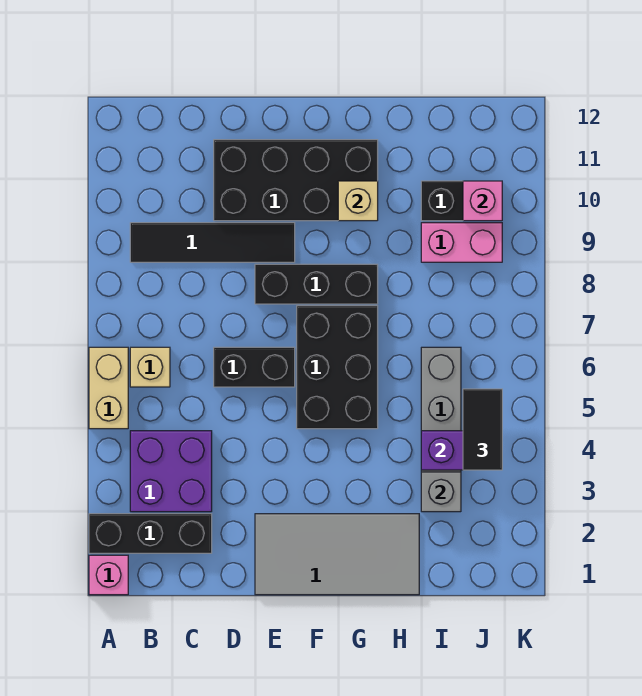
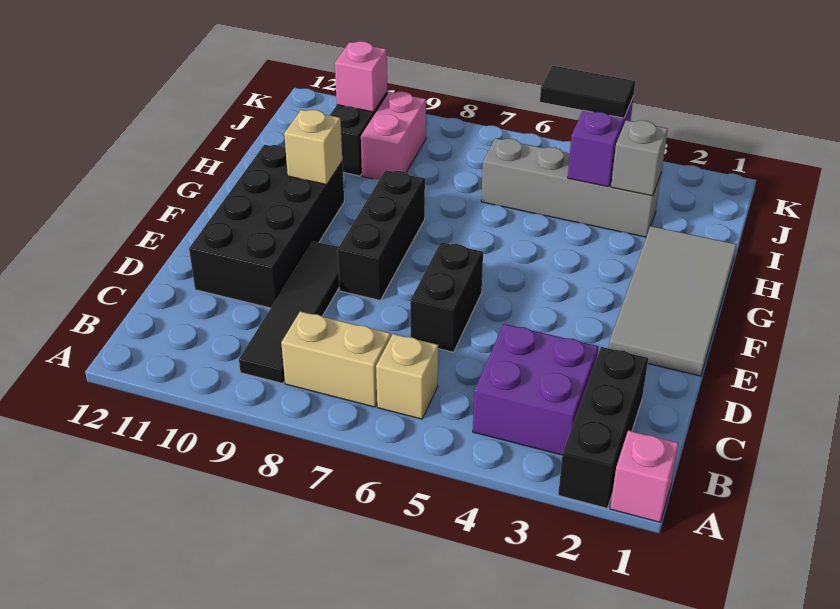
tan brick A5:A6 level 1 -> tan brick B7:B8 level 1
black brick F5:G7 level 1 -> none

